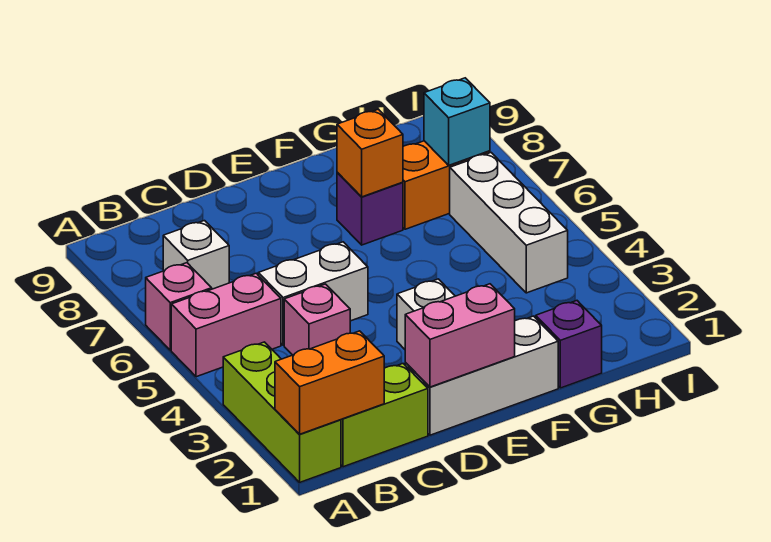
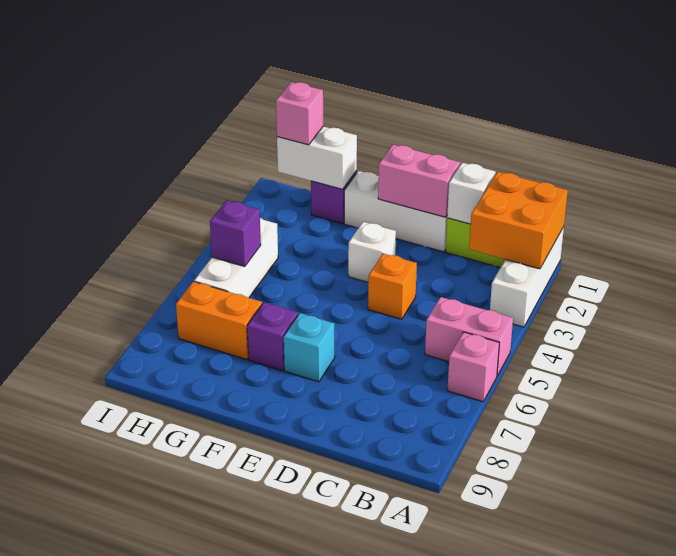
lime brick A1:A3 level 1 -> white brick A1:A3 level 1
orange brick A1:B1 level 2 -> orange brick A1:B2 level 2
white brick B7 level 1 -> white brick C1 level 2
pink brick C4 level 1 -> pink brick H1 level 3
white brick C5:D5 level 1 -> white brick G1:H1 level 2
orange brick F7 level 2 -> orange brick D4 level 1
none -> purple brick H5 level 2
cyan brick H7 level 2 -> cyan brick E7 level 1

